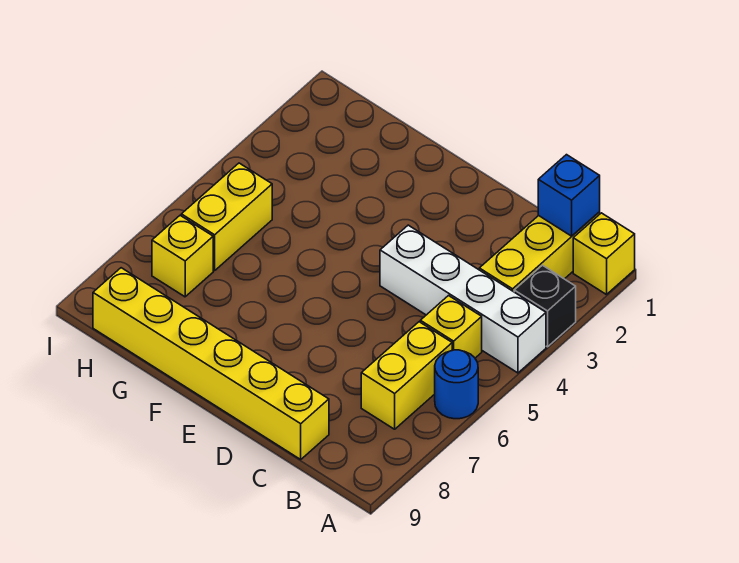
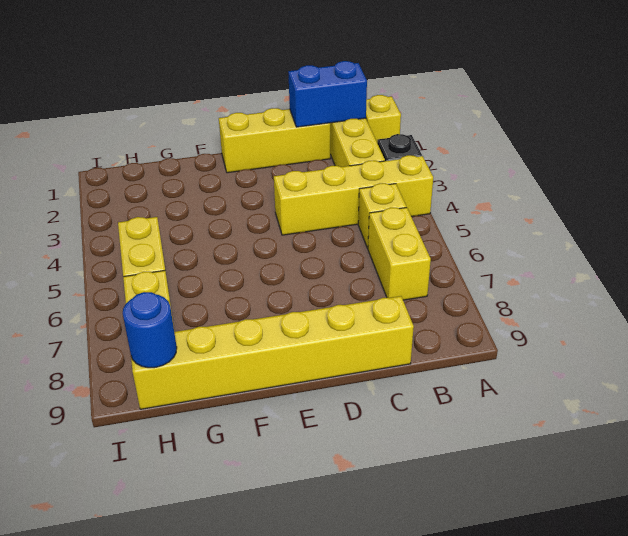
white brick A4:D4 level 1 -> yellow brick A4:D4 level 1
blue round brick A6 level 1 -> blue round brick H9 level 2
blue brick B1 level 2 -> blue brick B1:C1 level 2
none -> yellow brick C1:E1 level 1

